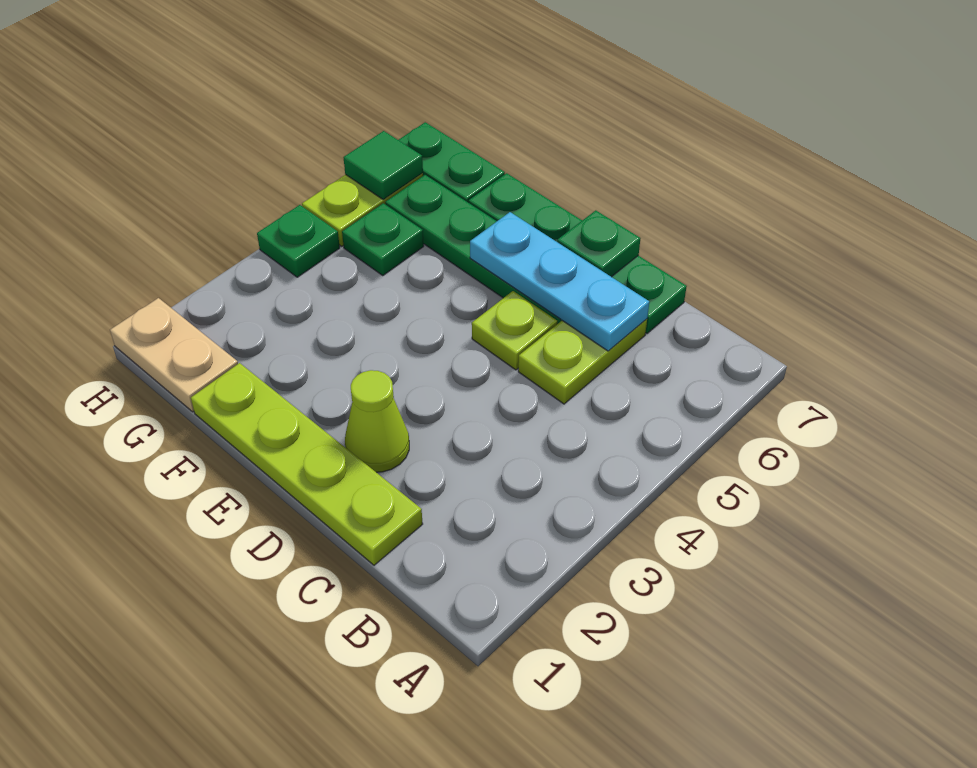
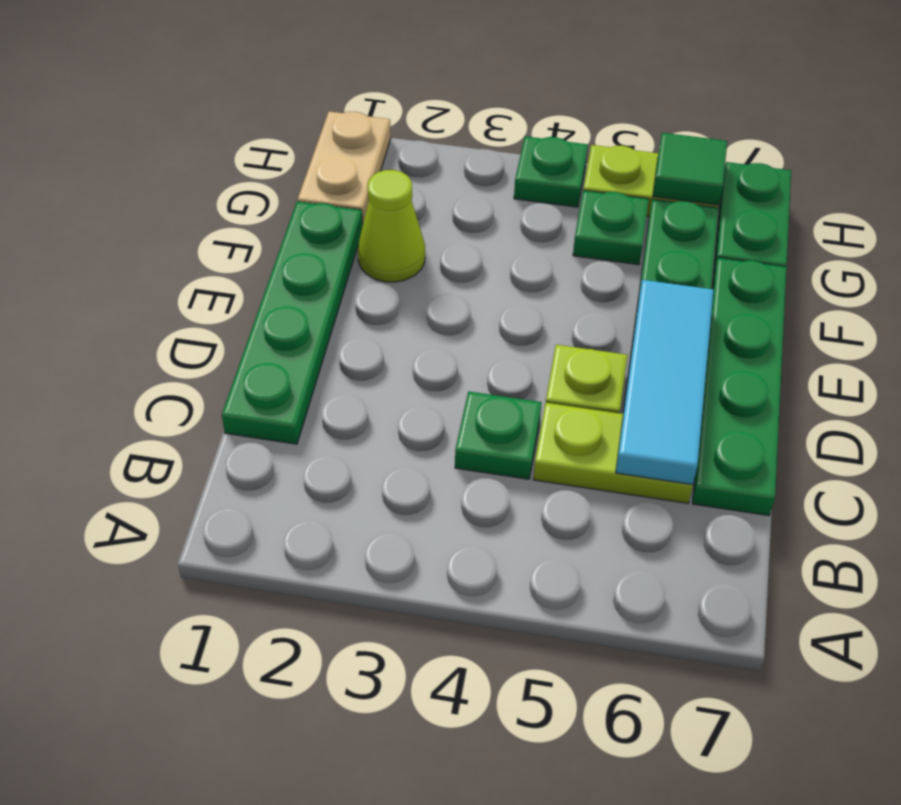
lime plate C1:F1 level 1 -> green plate C1:F1 level 1
cyan plate C6:E6 level 2 -> cyan tile C6:E6 level 2
lime cone D2 level 1 -> lime cone F2 level 1
green plate D7 level 2 -> green plate C4 level 1

